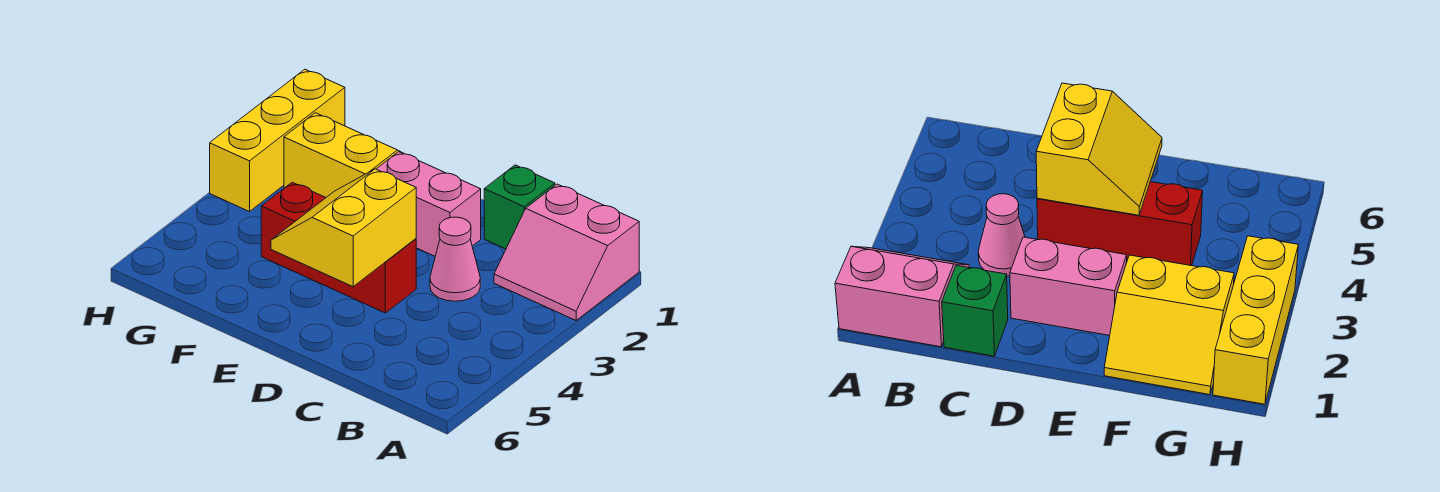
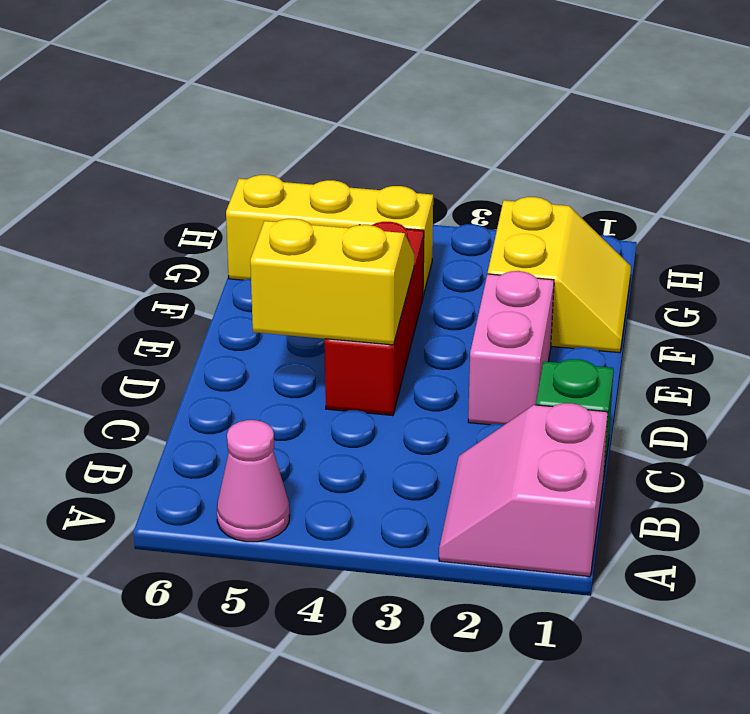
pink cone C3 level 1 -> pink cone A5 level 1
yellow brick H1:H3 level 1 -> yellow brick G4:G6 level 1

